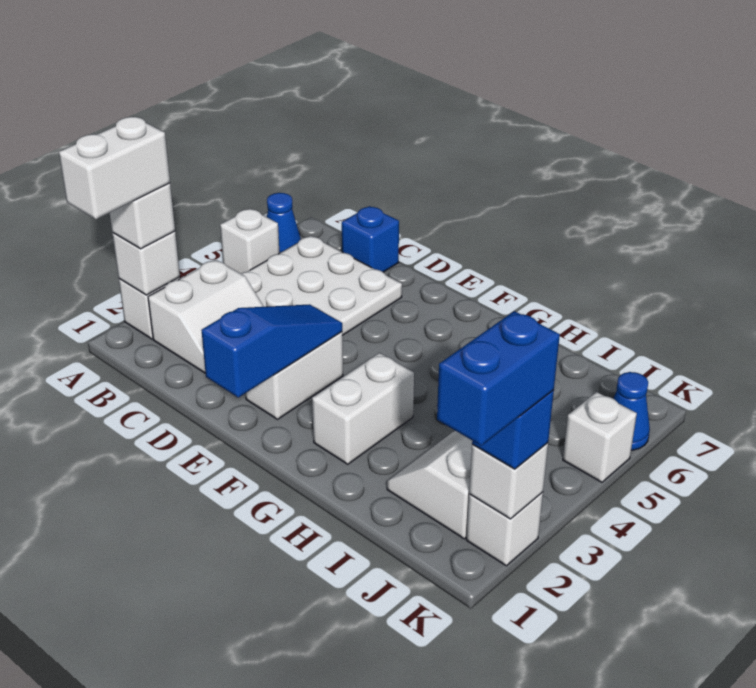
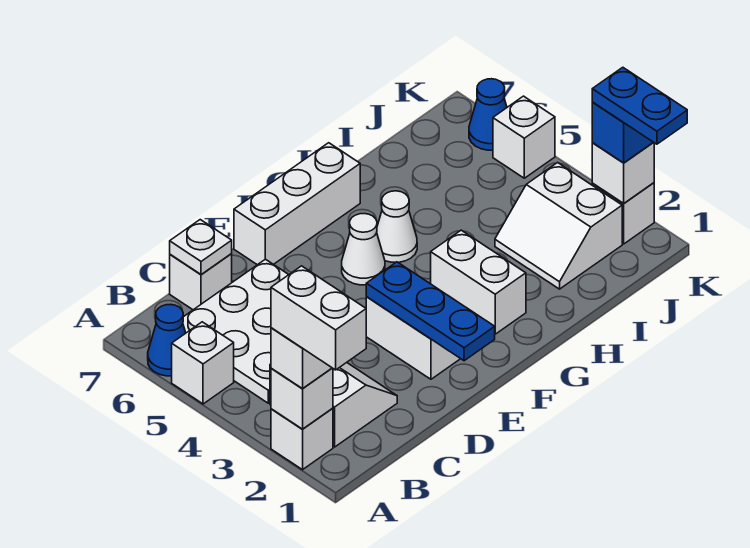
blue brick C7 level 1 -> white brick C7 level 1
none -> white plate C7 level 2
blue slope E1:E3 level 2 top 1 -> blue plate E1:E3 level 2
none -> white brick E7:G7 level 1
none -> white cone F5 level 1
none -> white cone G5 level 1
blue brick K1:K2 level 4 -> blue plate K1:K2 level 4

